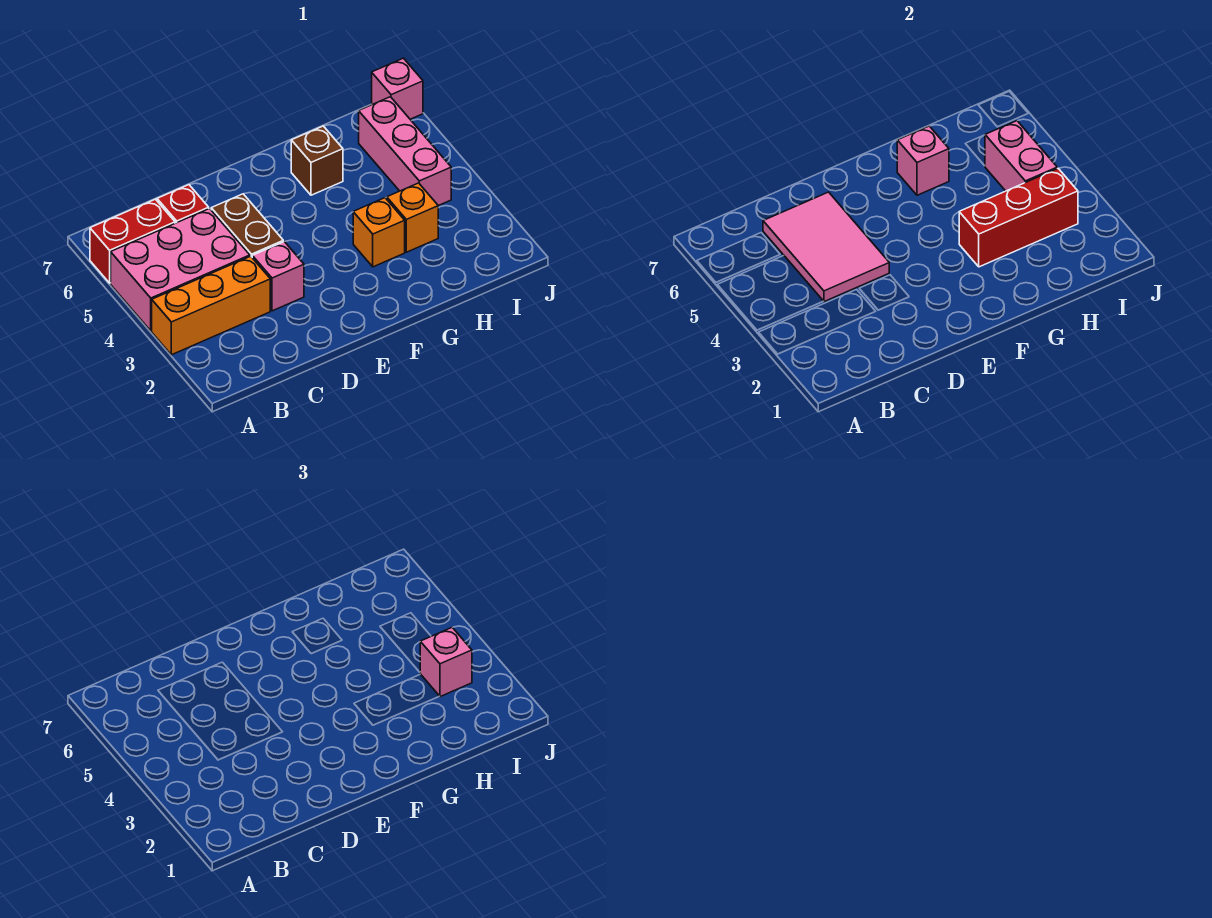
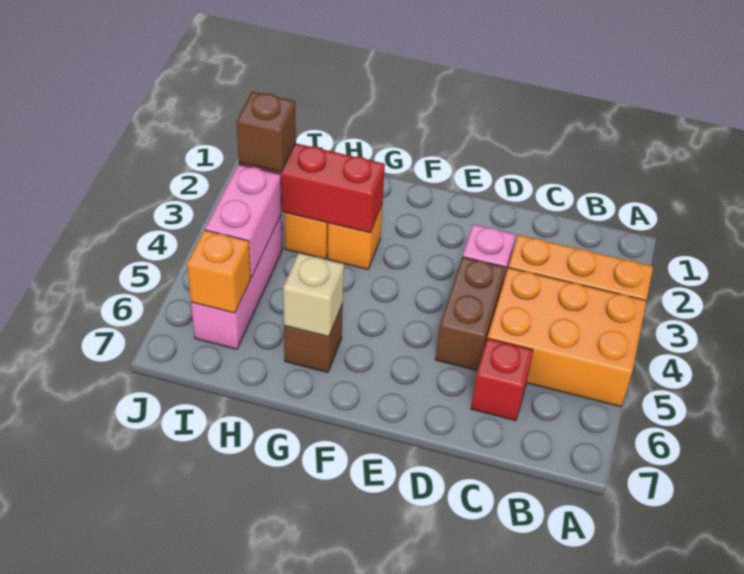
pink brick A4:C5 level 1 -> orange brick A4:C5 level 1
red brick A6:B6 level 1 -> none
pink tile C4:D6 level 2 -> none
pink brick G6 level 2 -> tan brick G6 level 2
pink brick I3 level 3 -> brown brick I3 level 3
none -> orange brick I6 level 2
pink brick J7 level 1 -> none

